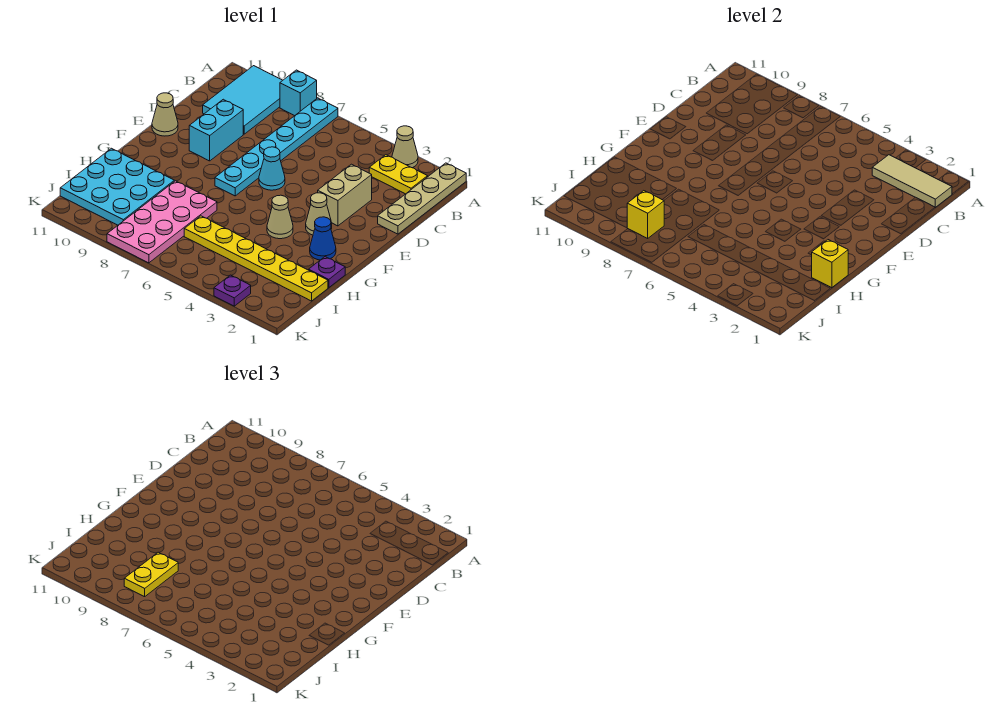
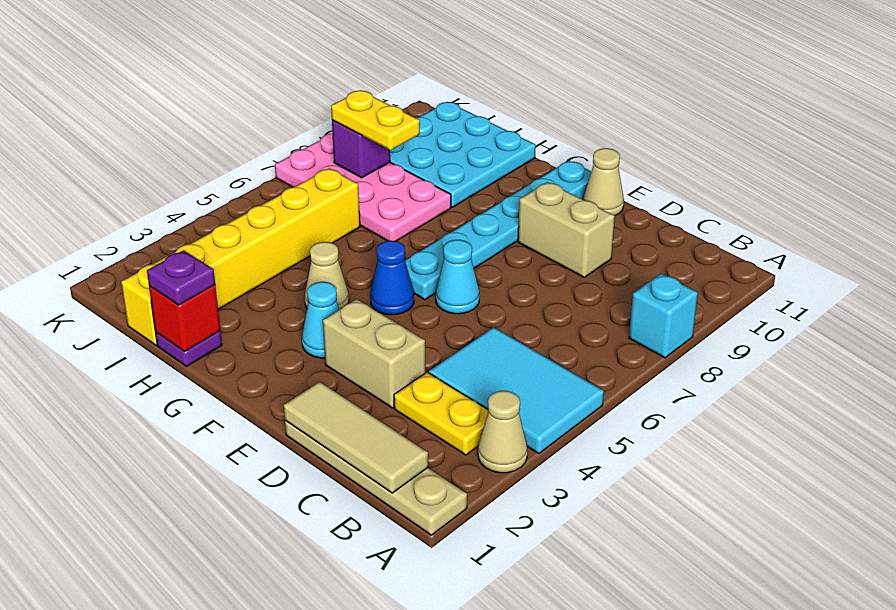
cyan plate A7:F7 level 1 -> cyan plate F6:F11 level 1
cyan tile A9:C10 level 1 -> cyan tile A4:C5 level 1
tan tile B1:B3 level 2 -> tan tile B1:D1 level 2
yellow plate B2:B3 level 1 -> yellow plate B3:C3 level 1
cyan brick D9:E9 level 1 -> tan brick D9:E9 level 1
tan cone F3 level 1 -> cyan cone F3 level 1
blue cone G2 level 1 -> blue cone F5 level 1
yellow brick H1 level 2 -> red brick H1 level 2
yellow plate I1:I6 level 1 -> yellow brick I1:I6 level 1
yellow brick J8 level 2 -> purple brick J8 level 2
purple plate K3 level 1 -> purple plate H1 level 3

